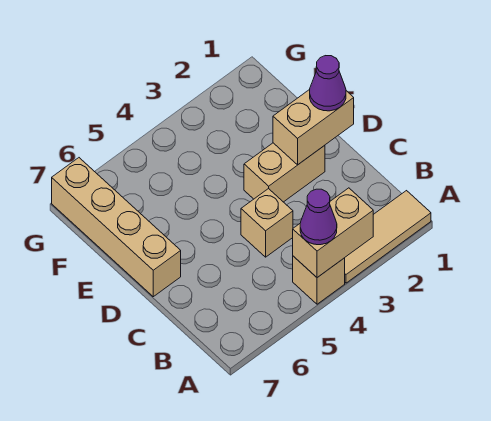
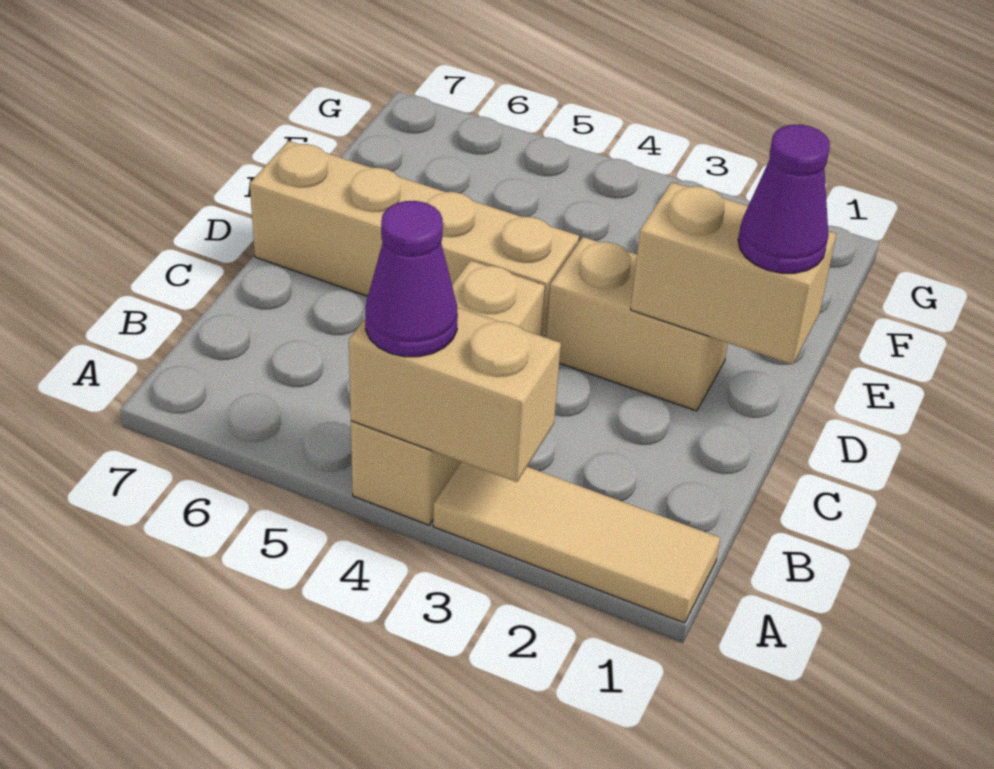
tan brick D7:G7 level 1 -> tan brick D4:D7 level 1

